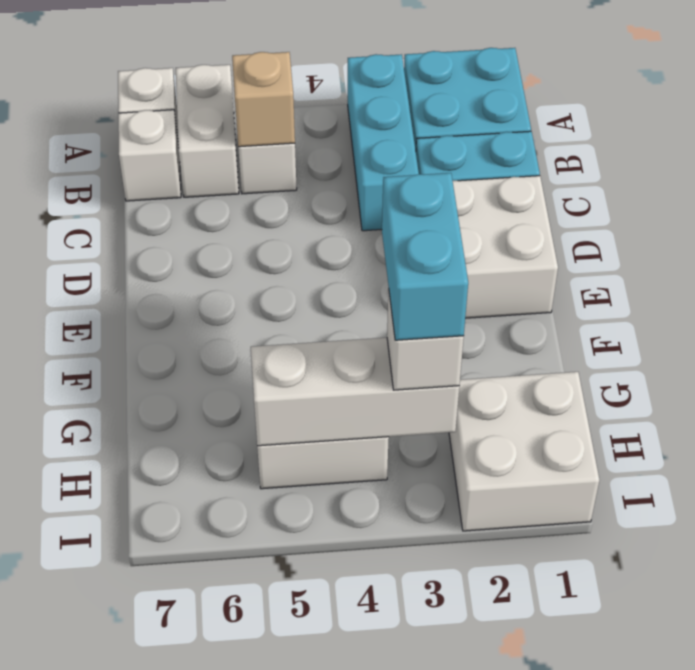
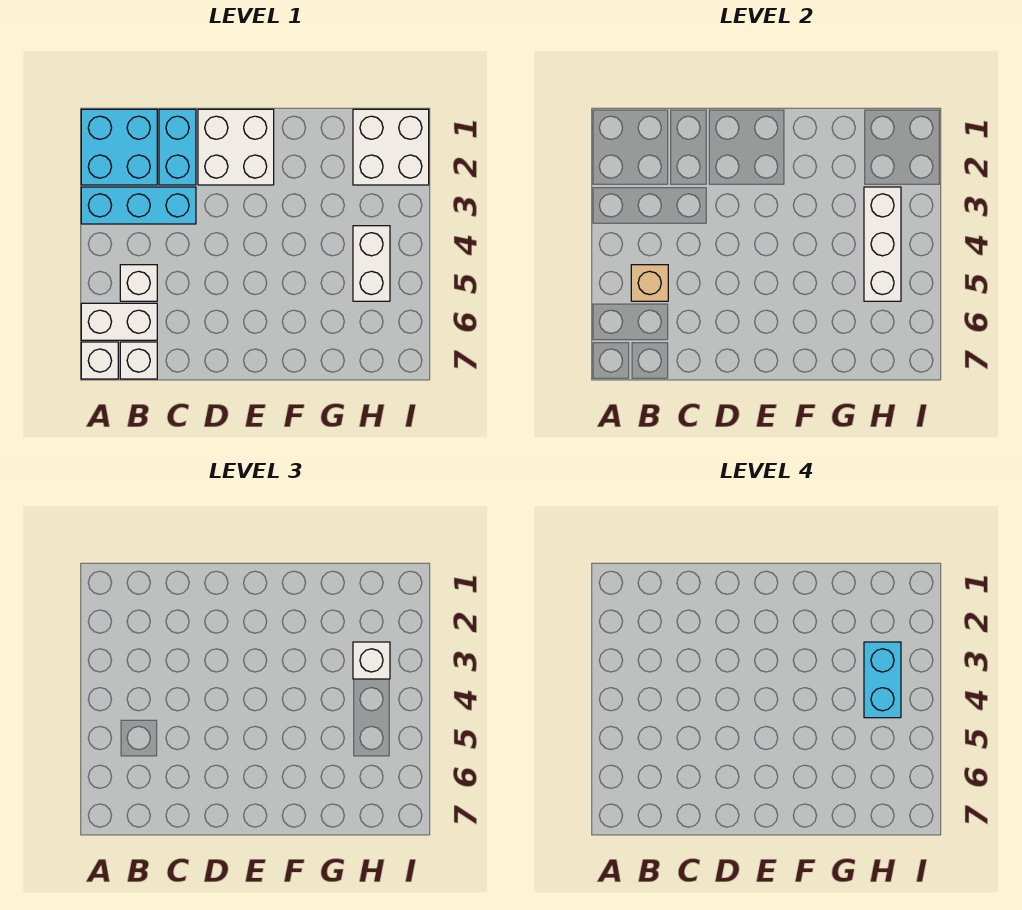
cyan brick G3:H3 level 4 -> cyan brick H3:H4 level 4

